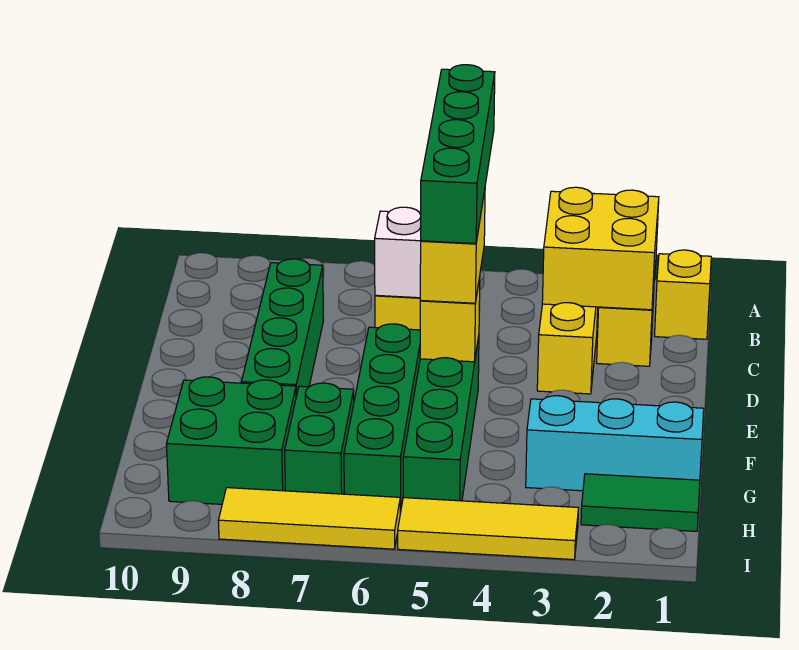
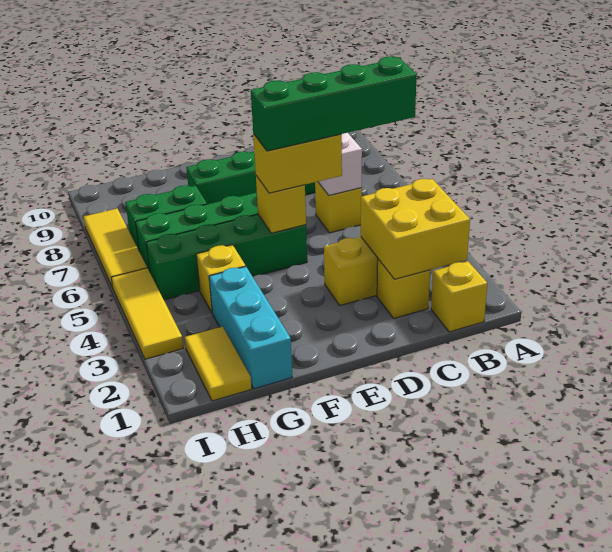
none -> yellow brick G4 level 1
green brick G8:H9 level 1 -> none
green tile H1:H2 level 1 -> yellow tile H1:H2 level 1

